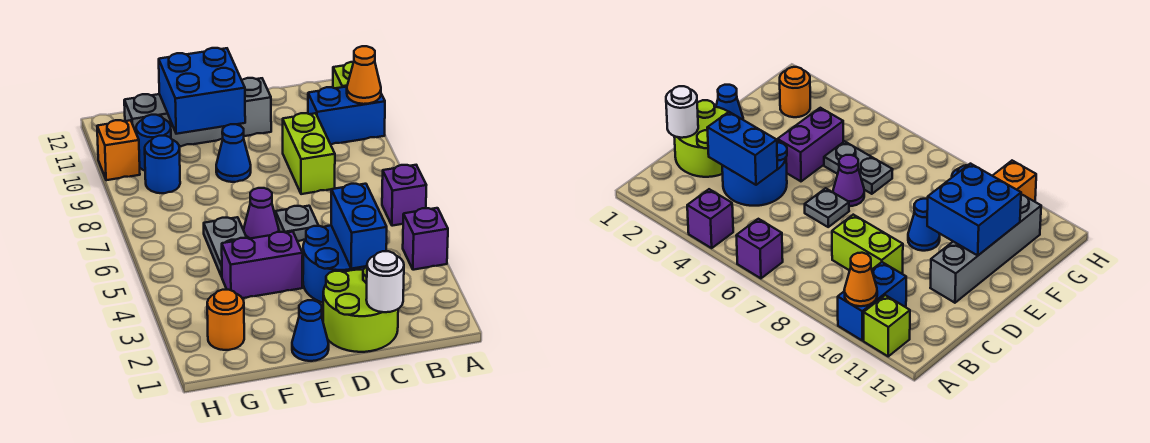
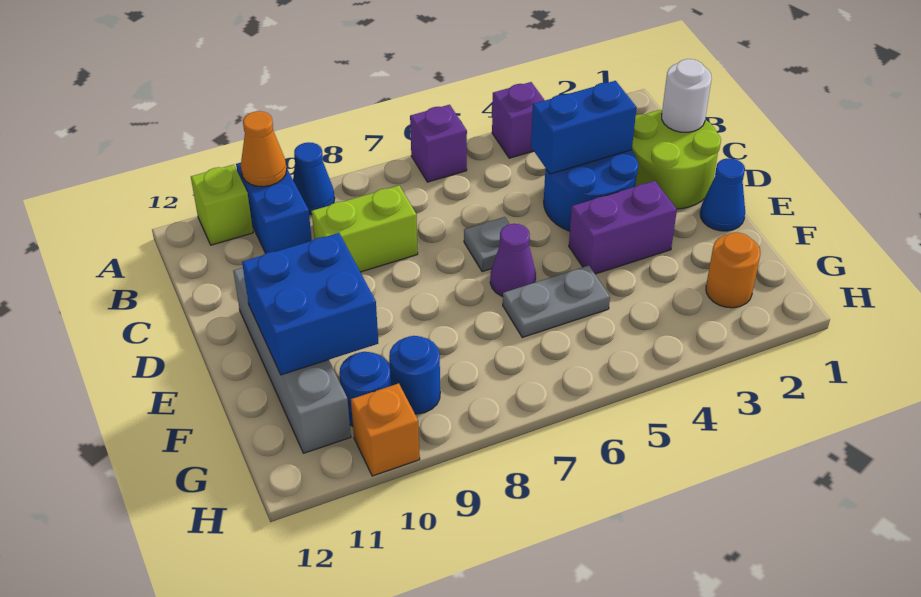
purple brick E4:F4 level 1 -> purple brick E3:E4 level 1
blue cone E9 level 1 -> blue cone A9 level 1

